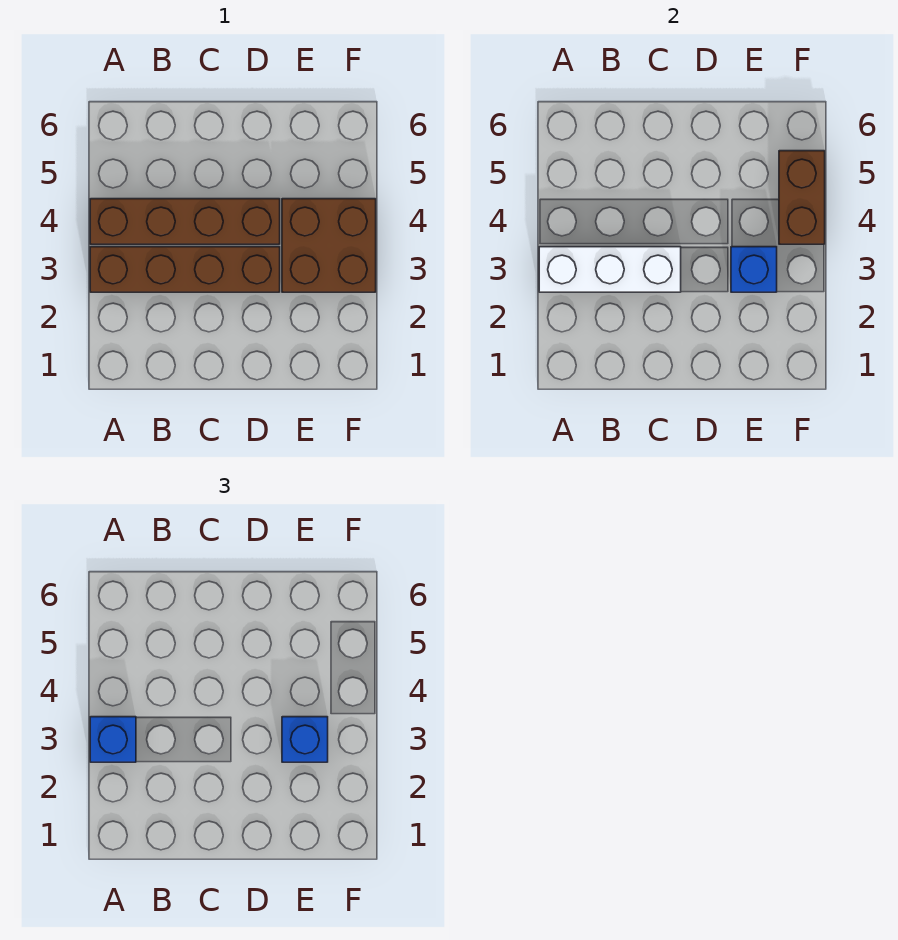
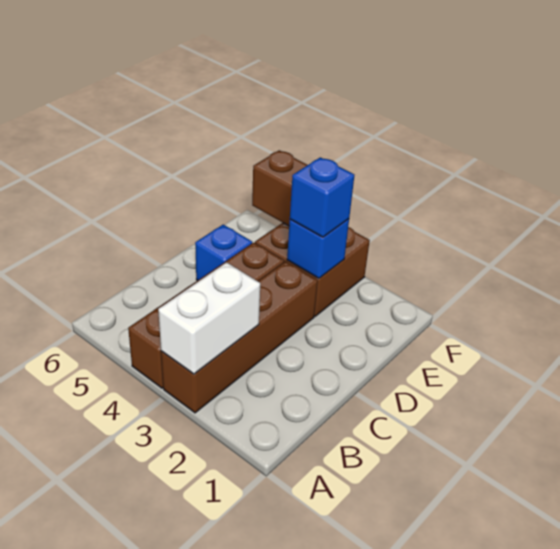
white brick A3:C3 level 2 -> white brick A3:B3 level 2
blue brick A3 level 3 -> blue brick D5 level 1

